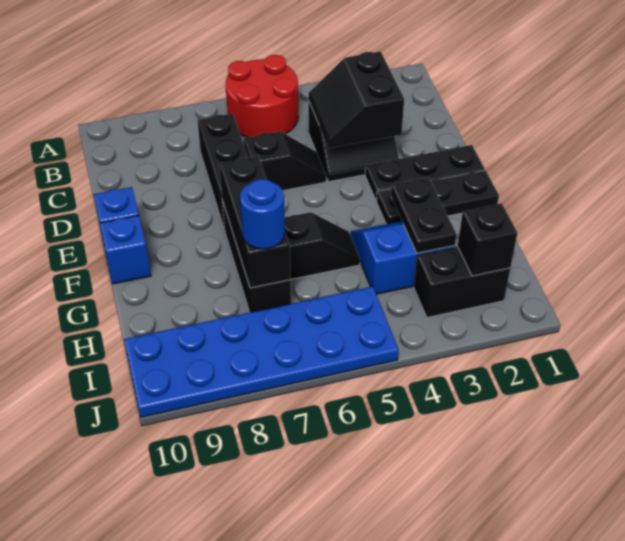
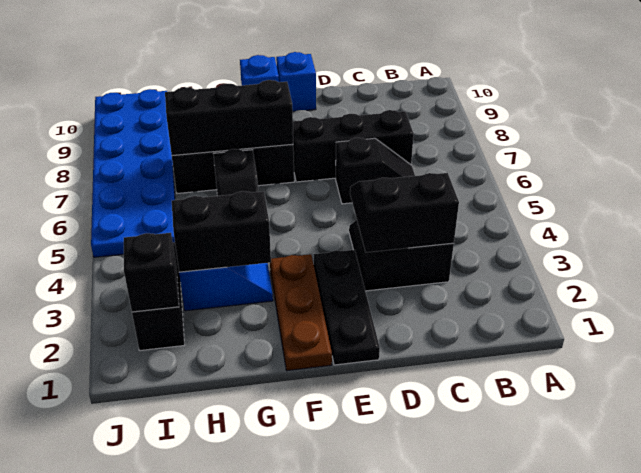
red round brick A5:B6 level 1 -> none
black slope D5:D6 level 1 top 6 -> black slope C6:D6 level 1 top D
black plate F1:F3 level 1 -> brown plate F1:F3 level 1
black plate G3:H3 level 2 -> black brick G3:H3 level 2
blue round brick H7 level 3 -> none

